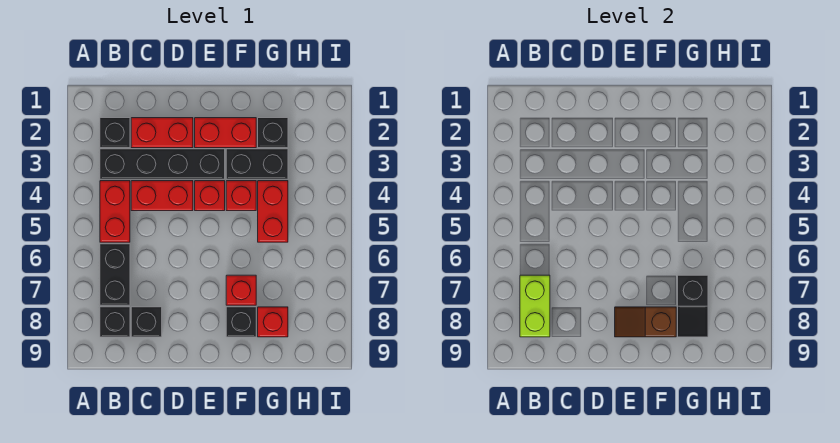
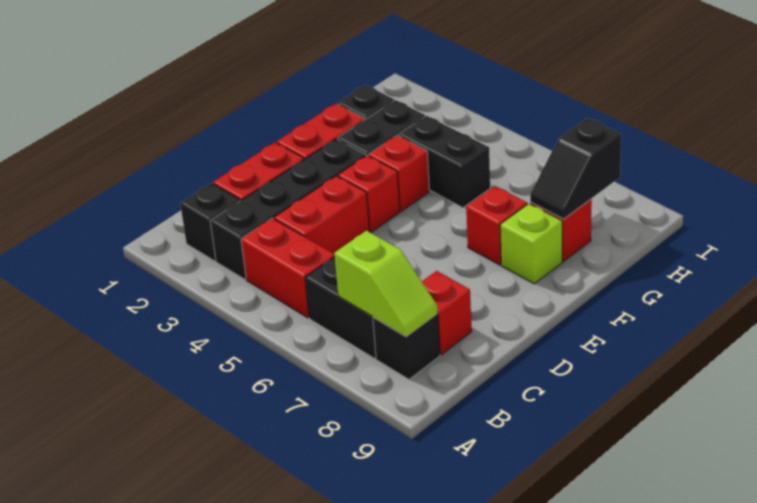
lime brick B7:B8 level 2 -> lime slope B7:B8 level 2 top 7
black brick C8 level 1 -> red brick C8 level 1
brown slope E8:F8 level 2 top F -> none
black brick F8 level 1 -> lime brick F8 level 1
red brick G4:G5 level 1 -> black brick G4:G5 level 1
black slope G7:G8 level 2 top 7 -> black slope G8:H8 level 2 top H

